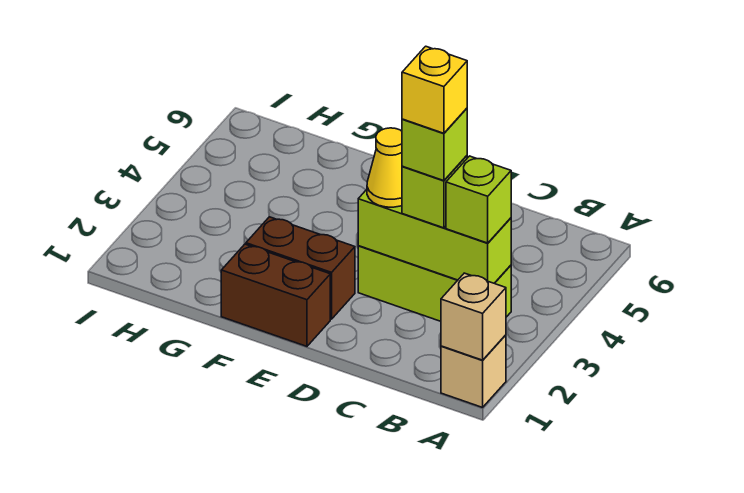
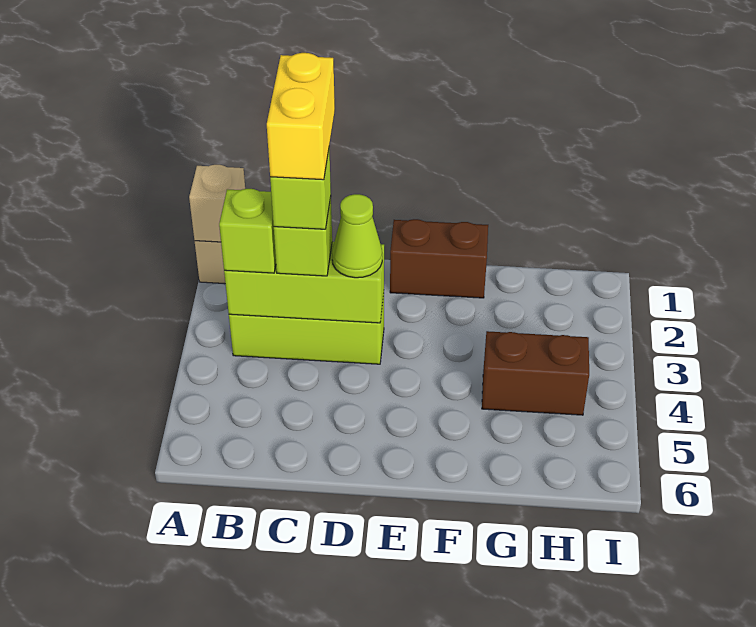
yellow brick C3 level 5 -> yellow brick C2:C3 level 5
yellow cone D3 level 3 -> lime cone D3 level 3
brown brick E2:F2 level 1 -> brown brick G4:H4 level 1

